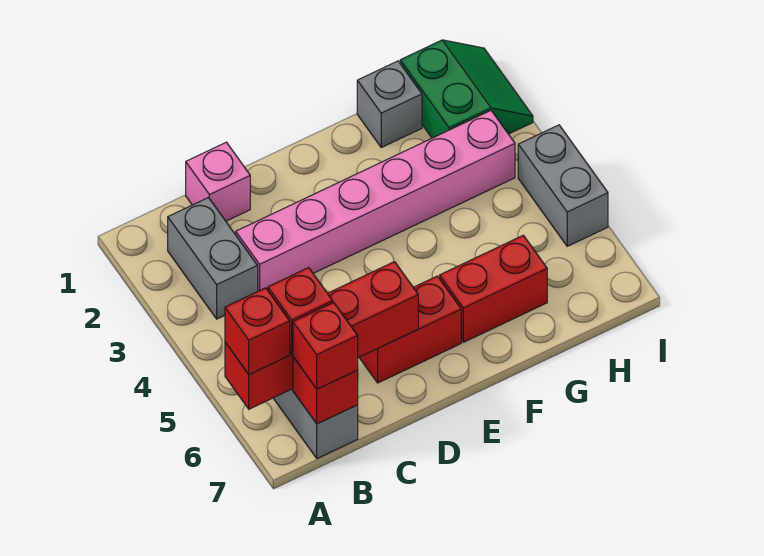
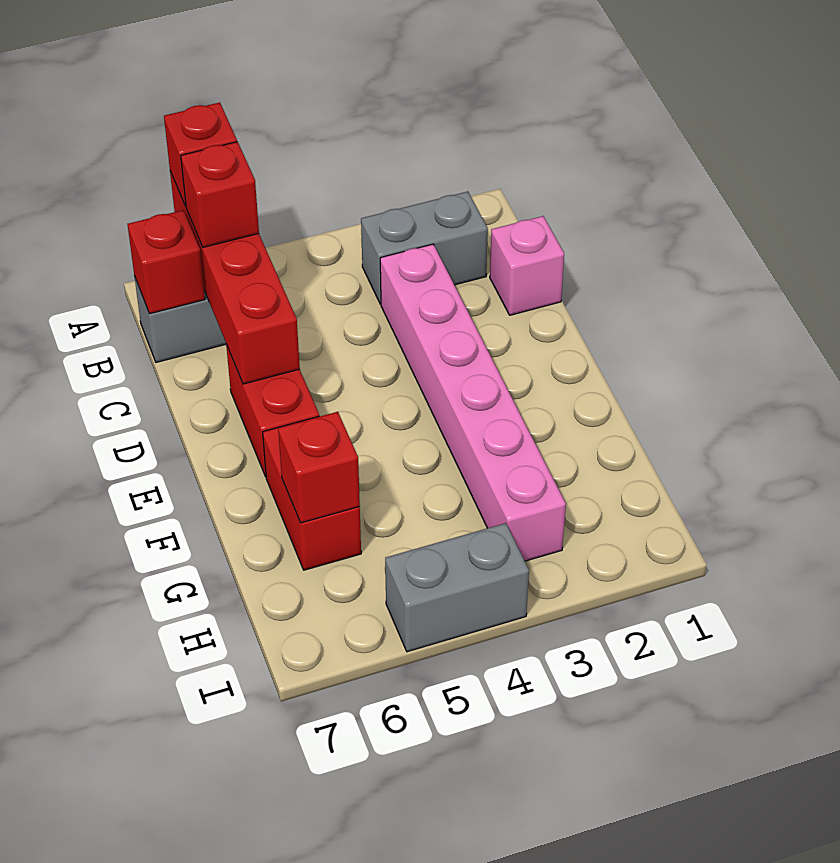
red brick B7 level 3 -> red brick G6 level 2
grey brick G1 level 1 -> none
green slope H1:I2 level 1 top H -> none

